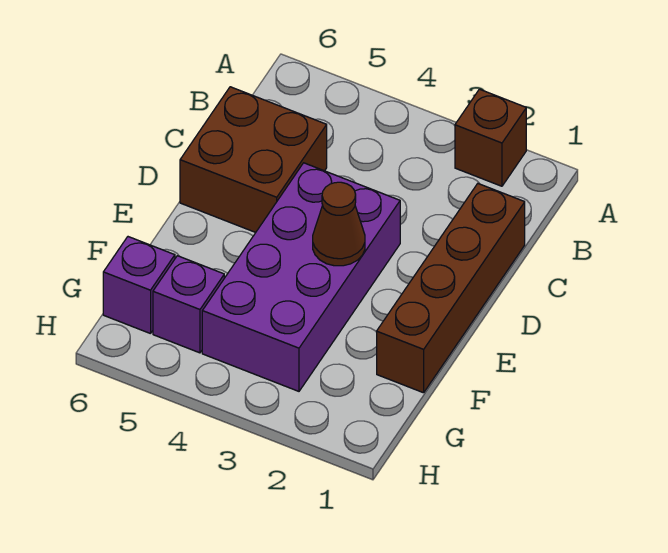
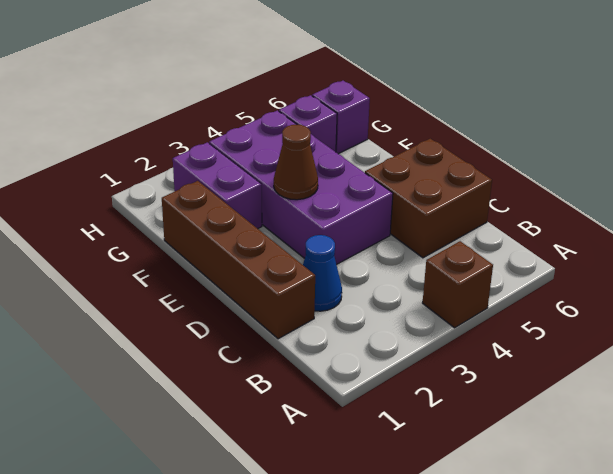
brown brick A2 level 1 -> brown brick A4 level 1
none -> blue cone C2 level 1
none -> purple brick F2:G2 level 1

